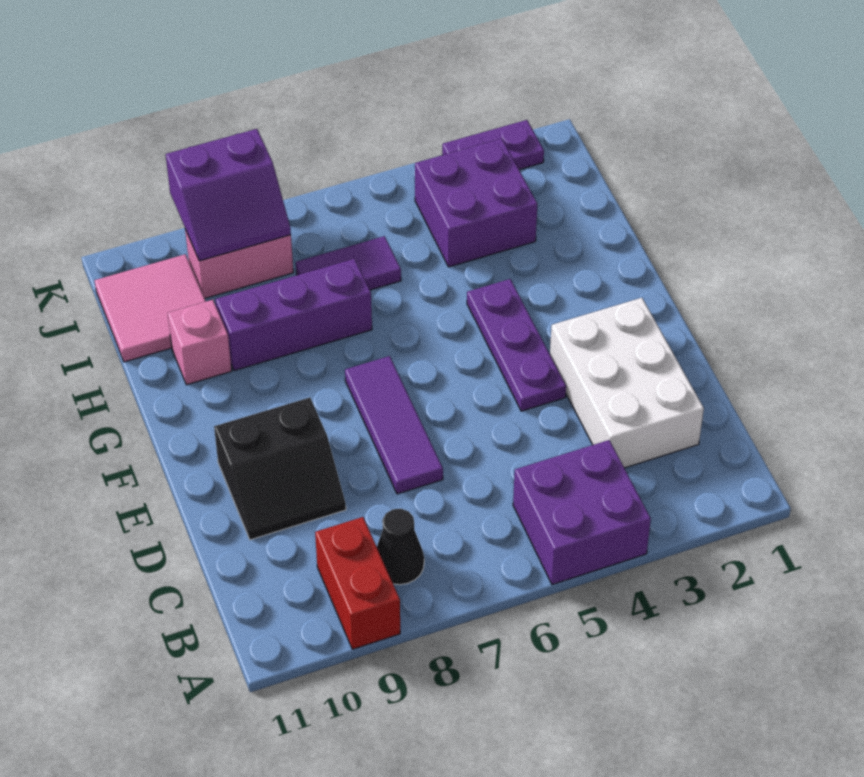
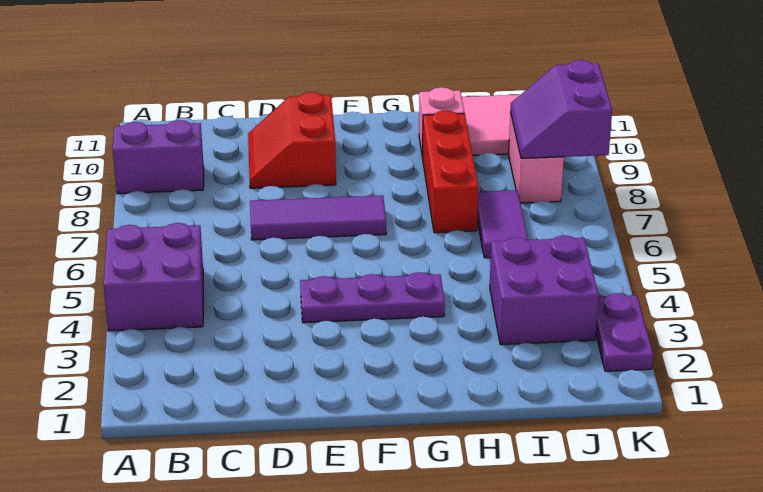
red brick A9:B9 level 1 -> purple brick A9:B9 level 1
black cone B8 level 1 -> none
white brick C2:E3 level 1 -> none
black slope D9:E10 level 1 top E -> red slope D9:E10 level 1 top E
purple brick H7:H9 level 1 -> red brick H7:H9 level 1

